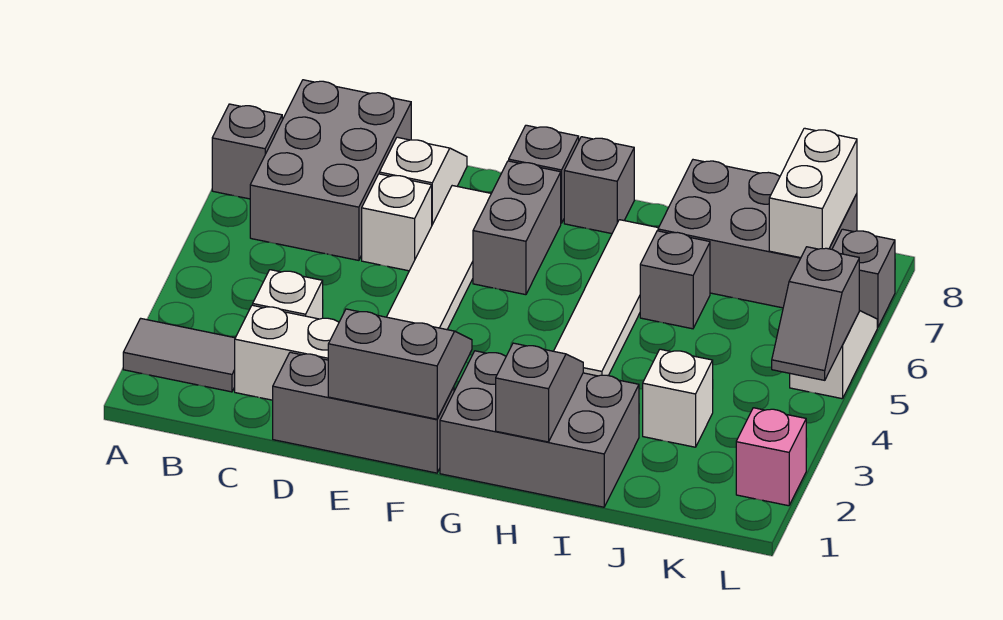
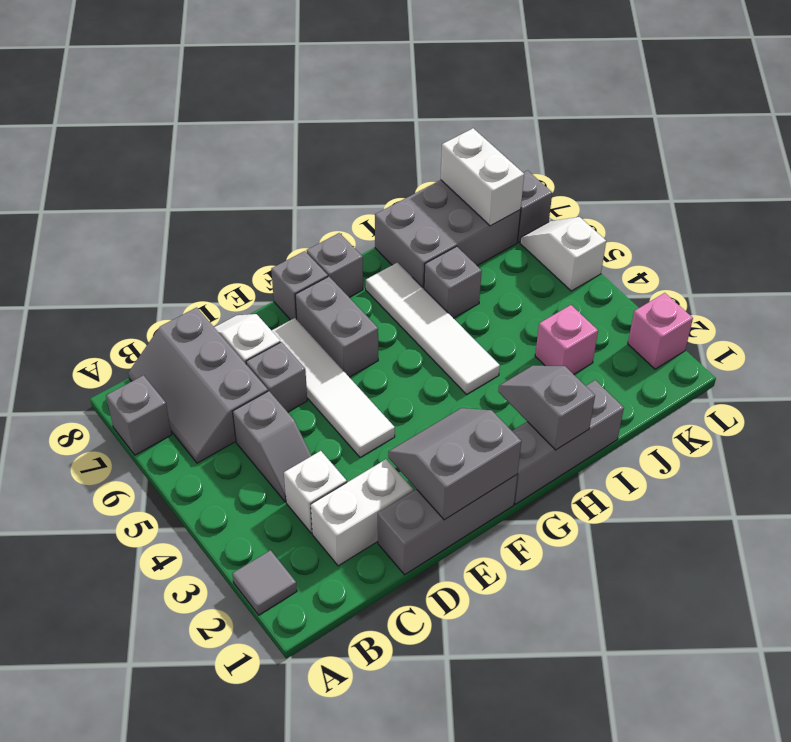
grey tile A2:B2 level 1 -> grey tile A2 level 1
grey brick B6:C8 level 1 -> grey slope B6:C8 level 1 top C
white brick D6 level 1 -> grey brick D6 level 1
grey brick G1:I2 level 1 -> grey brick G1:I1 level 1
white brick J3 level 1 -> pink brick J3 level 1
grey slope L4:L5 level 2 top 5 -> grey slope C4:C5 level 1 top 5

